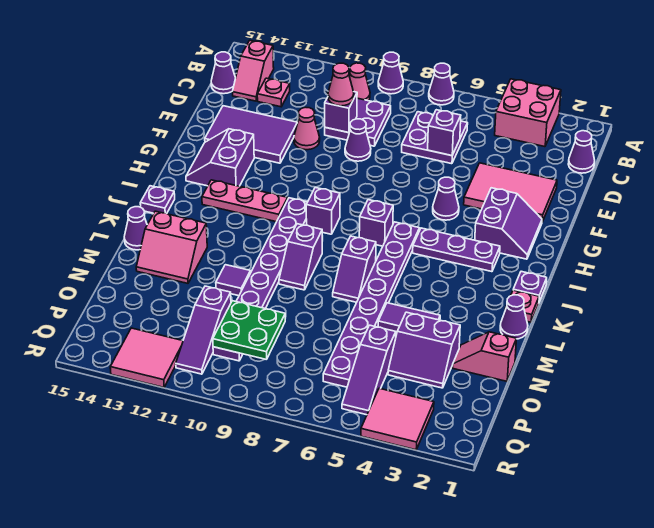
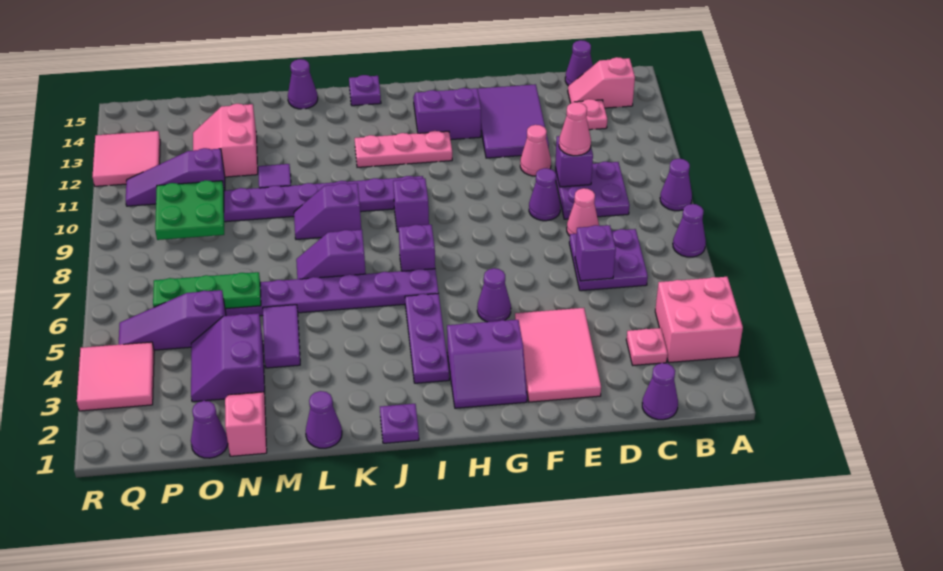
pink cone B10 level 1 -> pink cone D8 level 1
pink plate I11:I13 level 1 -> pink plate H12:J12 level 1
pink plate K1 level 1 -> pink plate C3 level 1
pink slope L13:M14 level 1 top L -> pink slope N12:O13 level 1 top N
none -> green plate N6:P6 level 2
none -> purple cone O1 level 1

